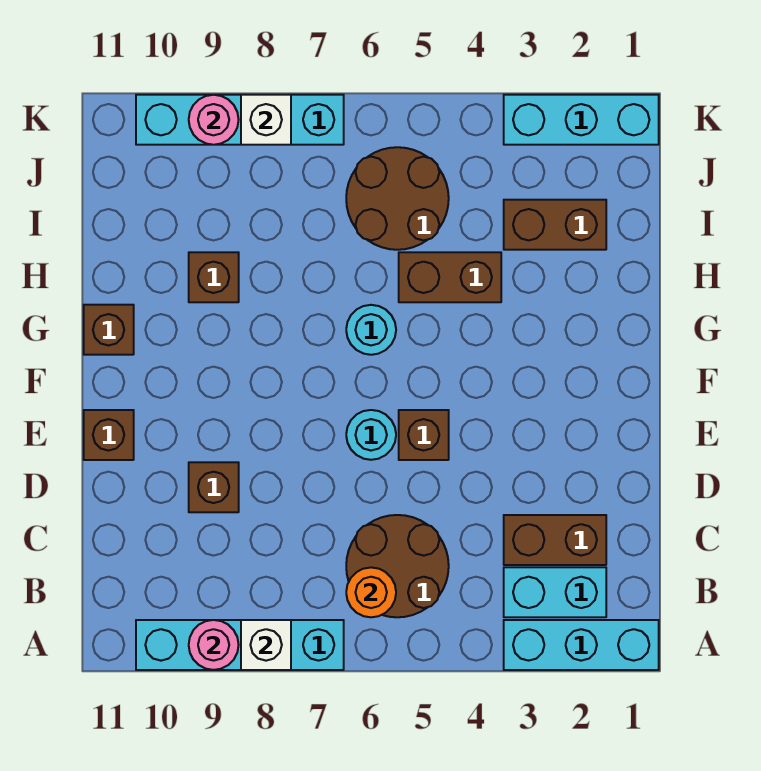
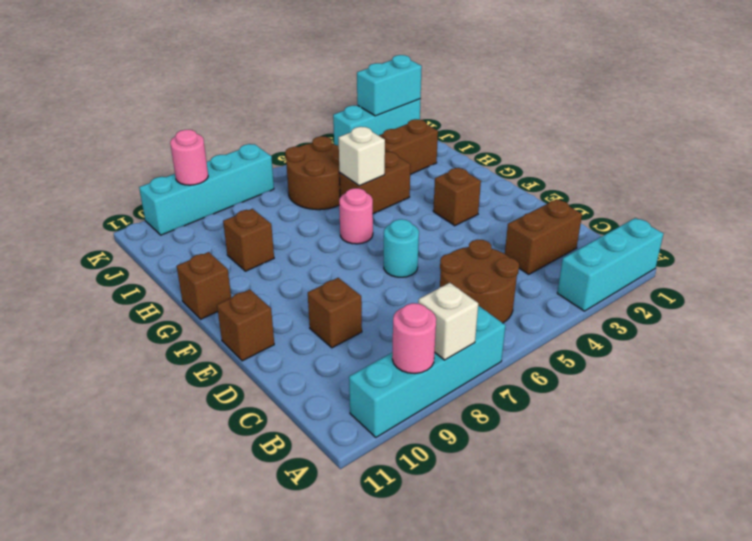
cyan brick B2:B3 level 1 -> cyan brick K1:K2 level 2
orange round brick B6 level 2 -> none
brown brick E5 level 1 -> brown brick F3 level 1
cyan round brick G6 level 1 -> pink round brick G6 level 1
white brick K8 level 2 -> white brick H5 level 2

